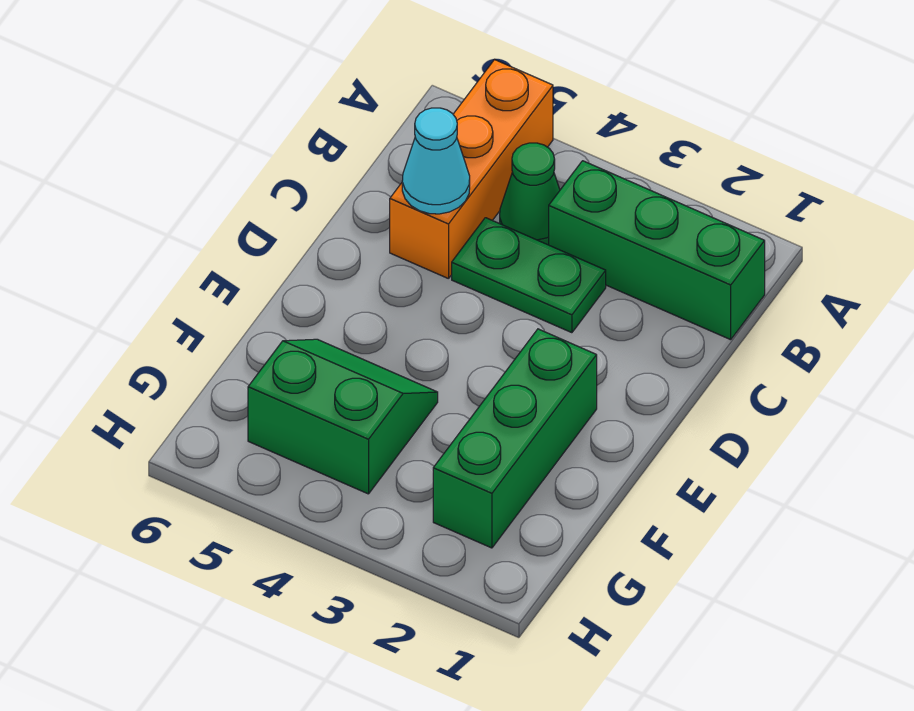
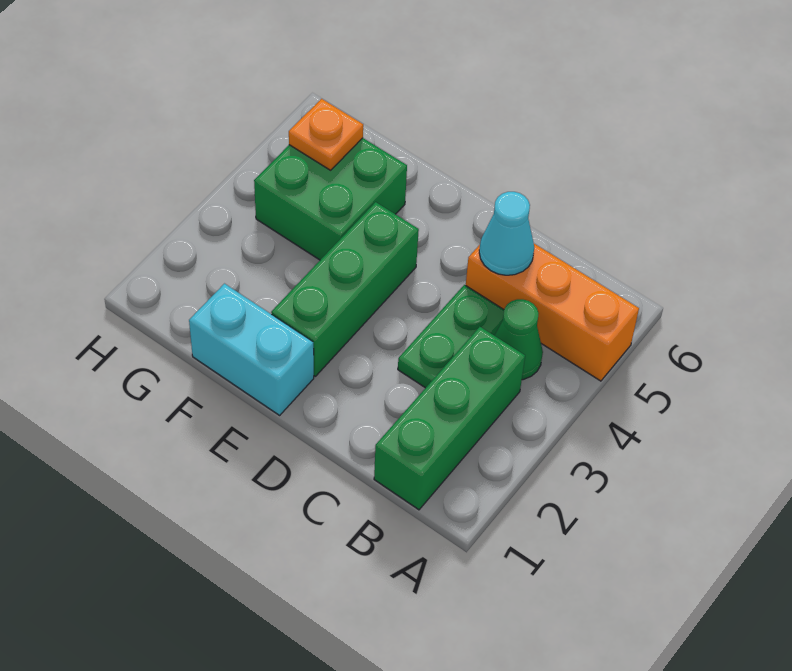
none -> cyan brick E1:F1 level 1
green brick E2:G2 level 1 -> green brick E2:E4 level 1
green slope F4:G5 level 1 top G -> green brick F4:G5 level 1
none -> orange plate G5 level 2

